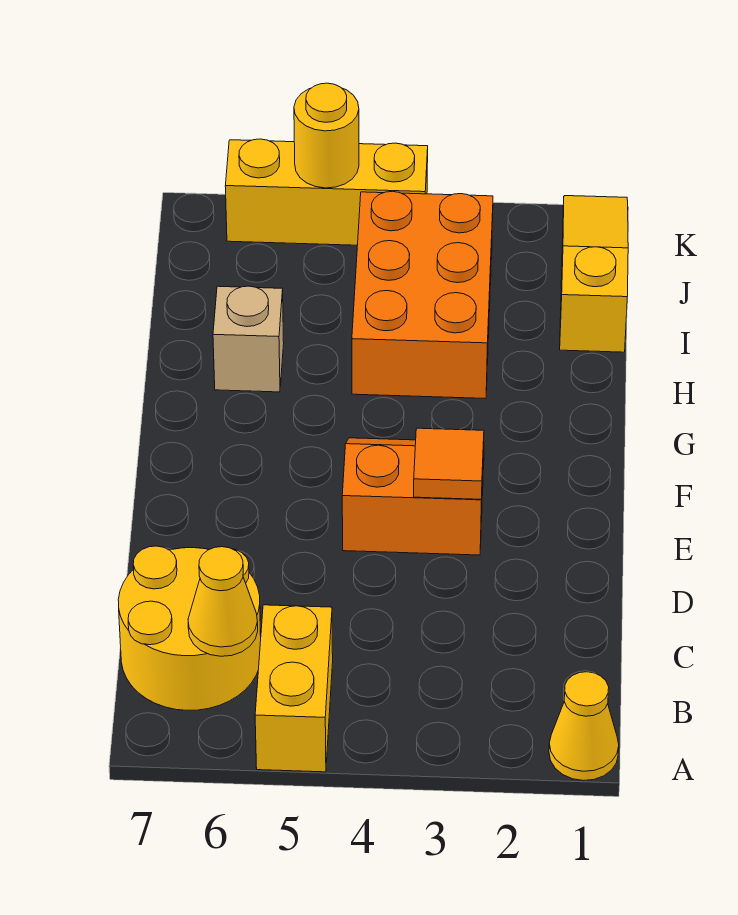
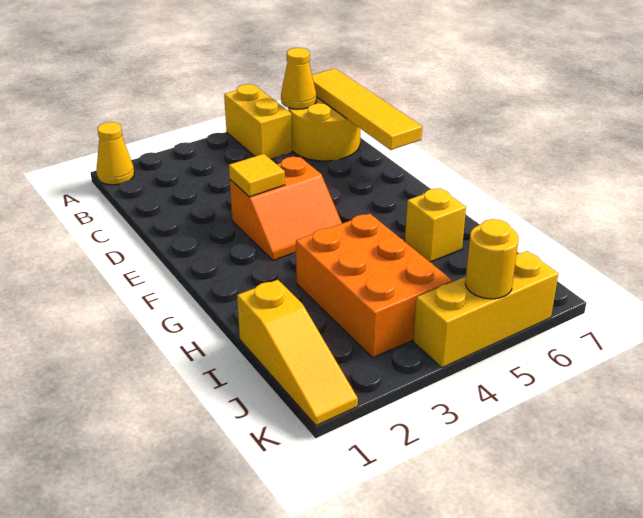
none -> yellow tile B7:E7 level 2
orange tile E3 level 2 -> yellow tile E3 level 2
tan brick H6 level 1 -> yellow brick H6 level 1

